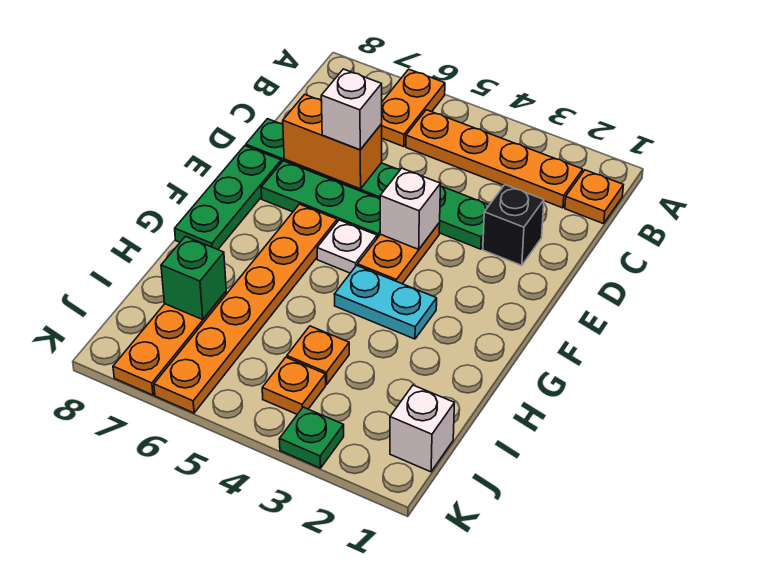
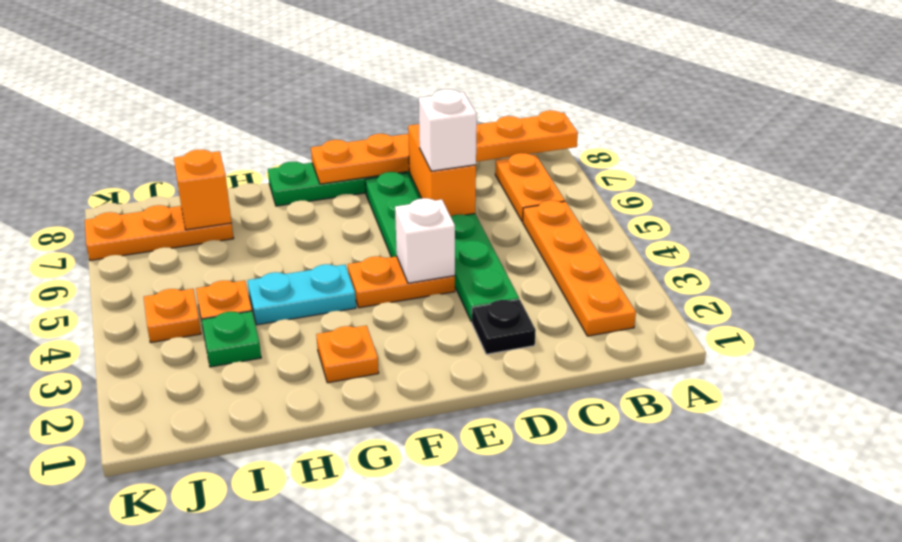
orange plate A6:B6 level 1 -> orange plate B6:B7 level 1
orange plate B1 level 1 -> orange plate G2 level 1
black brick D2 level 1 -> black plate D2 level 1
white plate F5 level 1 -> none
orange plate F6:K6 level 1 -> orange plate A8:F8 level 2
cyan plate G3:G4 level 1 -> cyan plate G4:H4 level 1
green brick I7 level 2 -> orange brick I7 level 2
white brick J1 level 1 -> none
green plate K3 level 1 -> green plate I3 level 1

